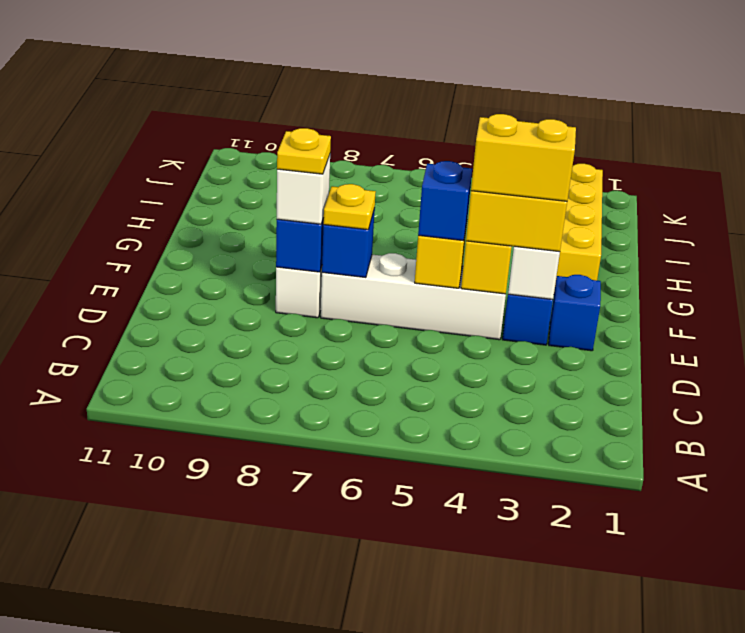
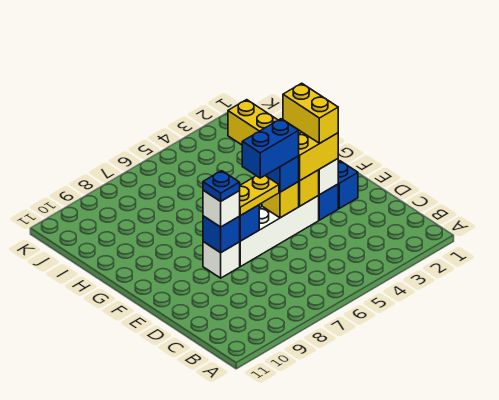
yellow brick E3:E4 level 4 -> yellow brick E3:F3 level 4
none -> blue brick E5:E6 level 4
yellow plate E7 level 3 -> yellow plate E6:E7 level 3
yellow plate E8 level 4 -> blue plate E8 level 4

